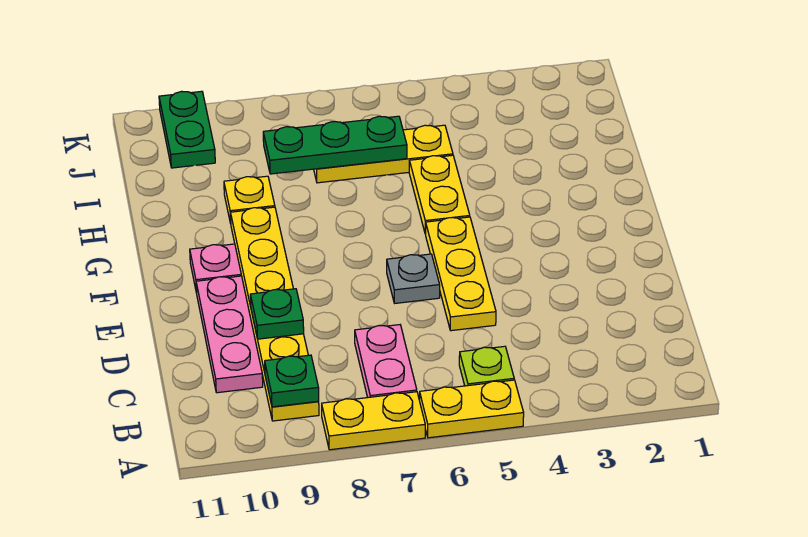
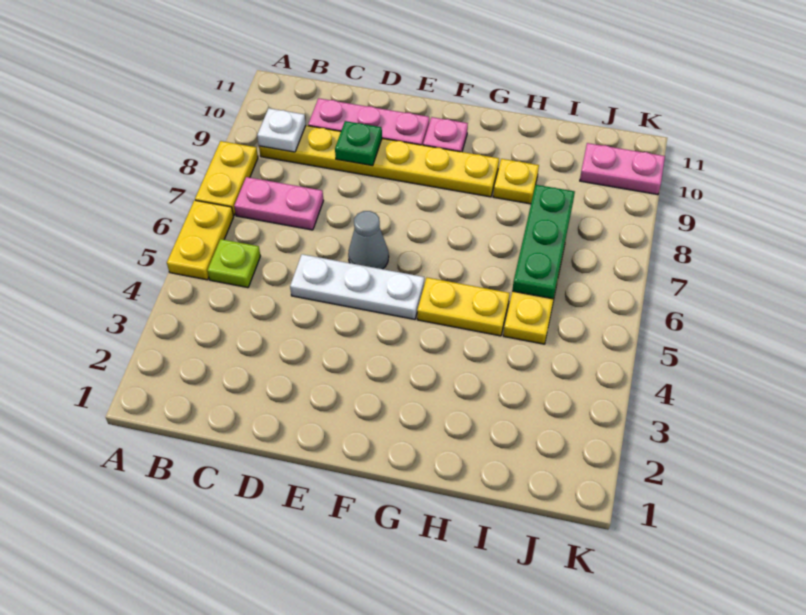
green plate B9 level 2 -> white plate B9 level 2
yellow plate D5:F5 level 1 -> white plate D5:F5 level 1
grey plate E6 level 1 -> grey cone E6 level 1
green plate J10:K10 level 1 -> pink plate J10:K10 level 1

